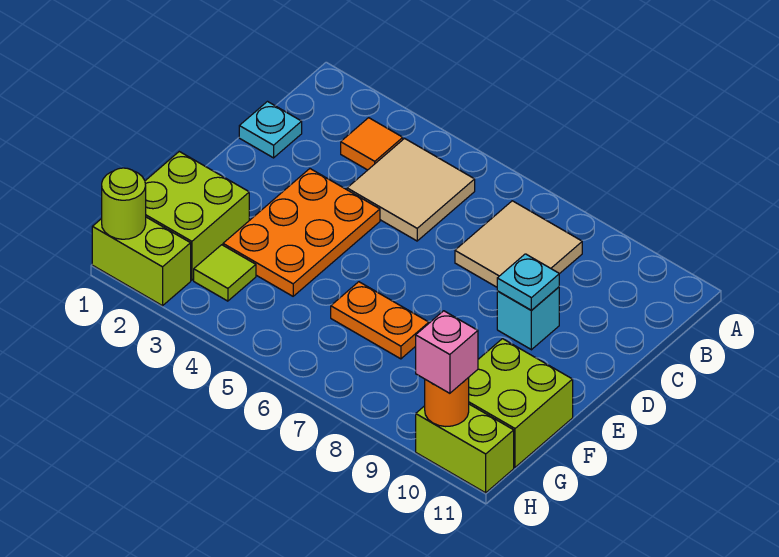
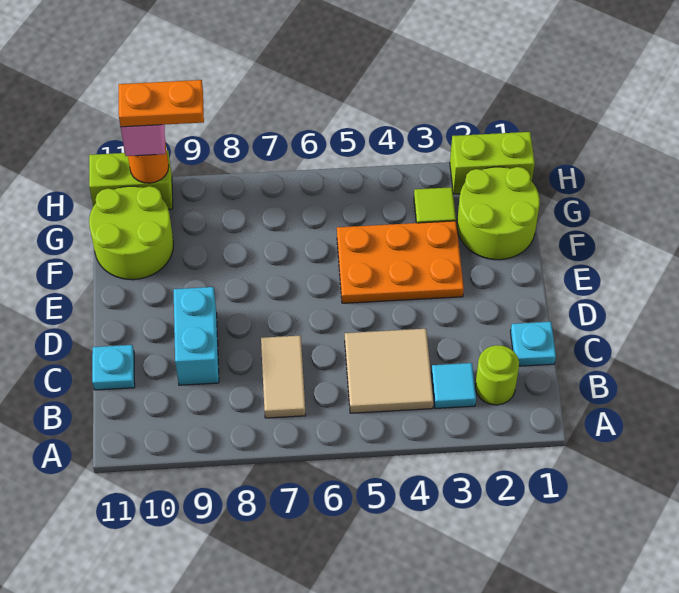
orange tile B3 level 1 -> cyan tile B3 level 1
tan tile B7:C8 level 1 -> tan tile B7:C7 level 1
orange plate D3:F4 level 1 -> orange plate E3:F5 level 1
cyan brick D9 level 1 -> cyan brick C9:D9 level 1
cyan plate D9 level 2 -> cyan plate C11 level 1
lime brick F1:G2 level 1 -> lime round brick F1:G2 level 1
orange plate F6:F7 level 1 -> orange plate H9:H10 level 4
lime brick F10:G11 level 1 -> lime round brick F10:G11 level 1
lime round brick H1 level 2 -> lime round brick B2 level 1

